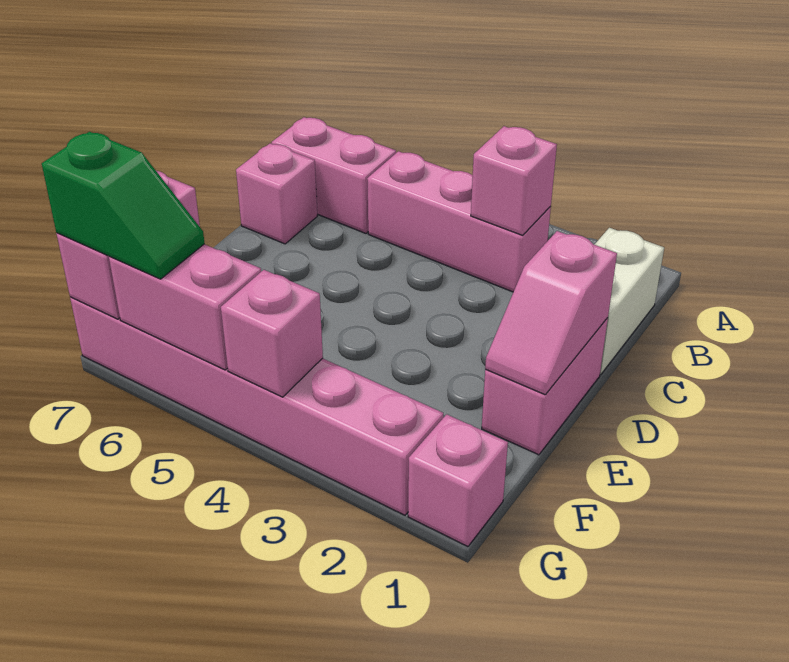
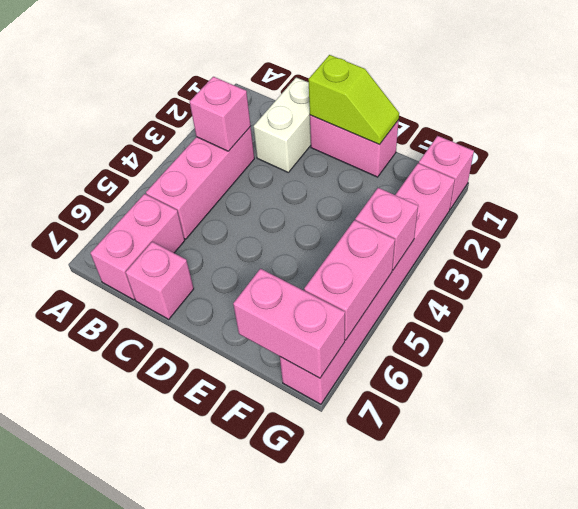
white brick B1:C1 level 1 -> white brick C1:C2 level 1
pink slope D1:E1 level 2 top D -> lime slope D1:E1 level 2 top D
green slope G6:G7 level 3 top 7 -> none

